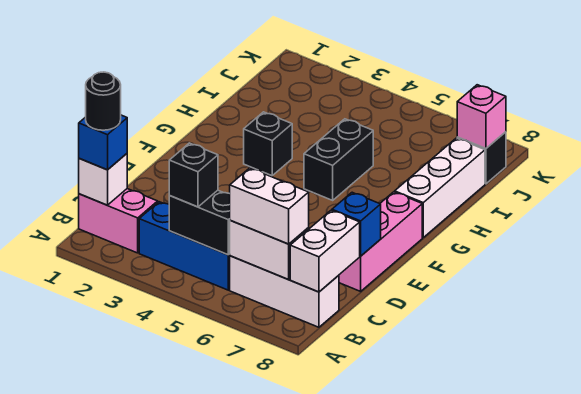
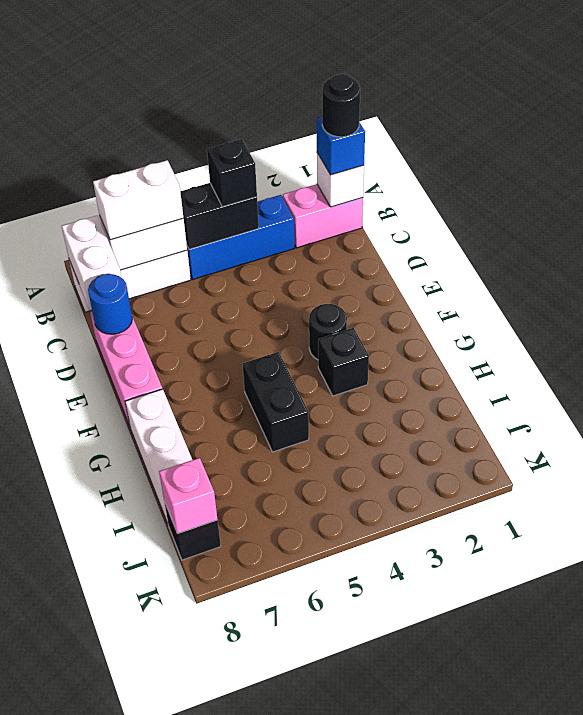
blue brick D8 level 2 -> blue round brick D8 level 2
none -> black round brick F3 level 1

